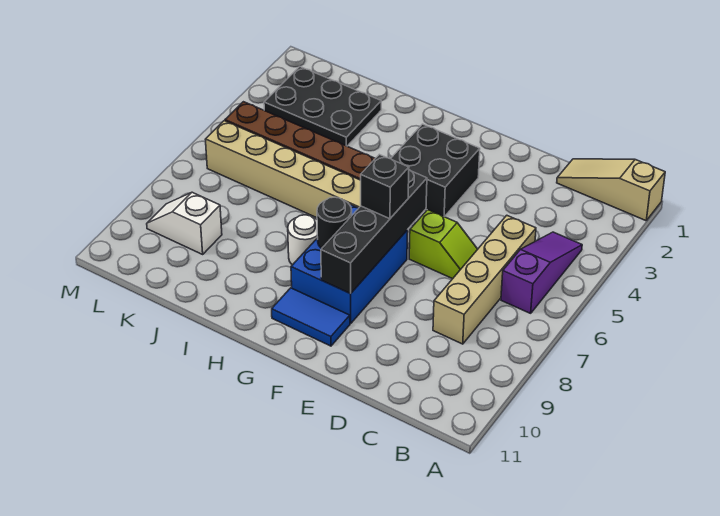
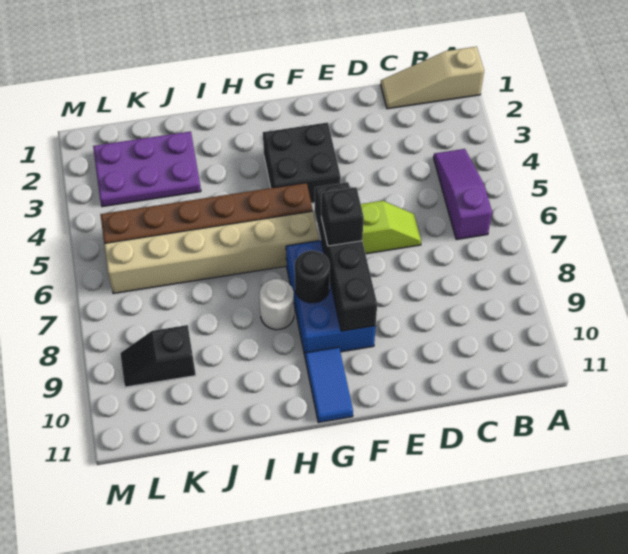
tan brick C5:C8 level 1 -> none
blue tile F10:G10 level 1 -> blue tile G10:G11 level 1
black plate J2:L3 level 1 -> purple plate J2:L3 level 1
white slope K9:L9 level 1 top K -> black slope K9:L9 level 1 top K

